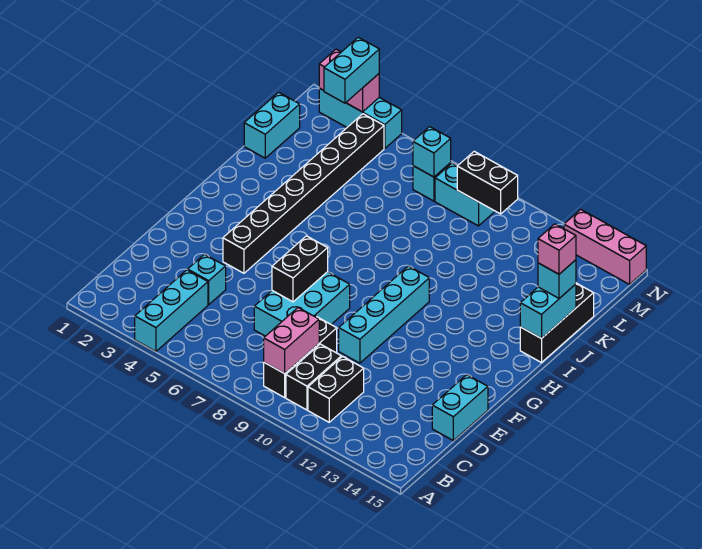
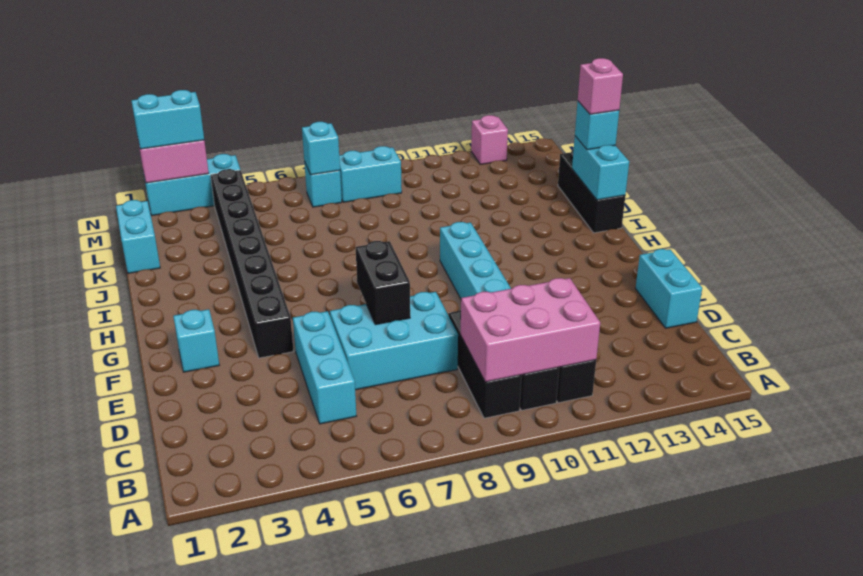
cyan brick A4:C4 level 1 -> cyan brick C5:E5 level 1
pink brick B9:C9 level 2 -> pink brick B9:C11 level 2
cyan brick D4 level 1 -> cyan brick F2 level 1
cyan brick D7:F8 level 1 -> cyan brick D6:E8 level 1
cyan brick M3:N3 level 3 -> cyan brick N2:N3 level 3
black brick M9:M10 level 2 -> none
pink brick N13:N15 level 1 -> pink brick N13 level 1

